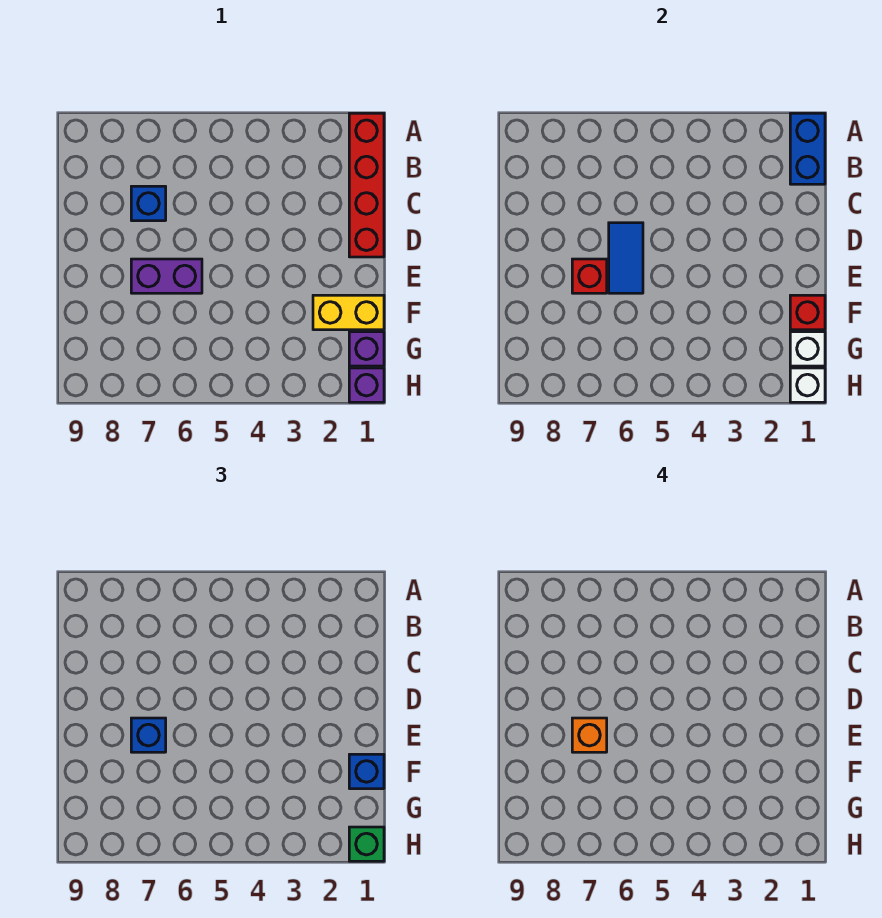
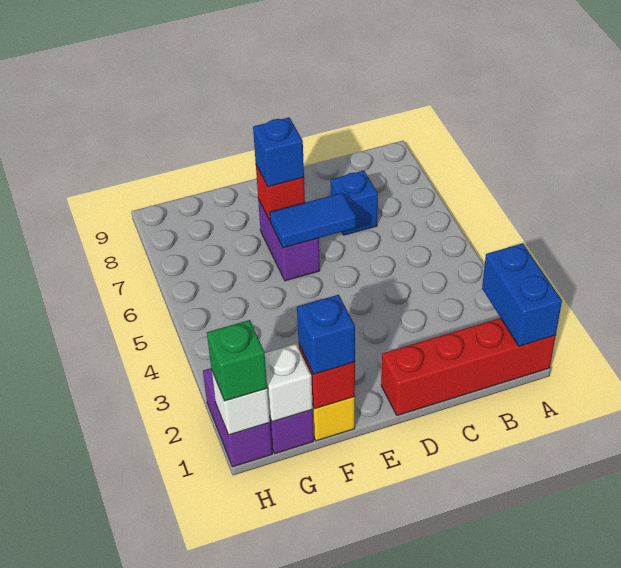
blue brick A1:B1 level 2 -> blue brick A1:A2 level 2
orange brick E7 level 4 -> none
purple brick H1 level 1 -> purple brick H1:H2 level 1

